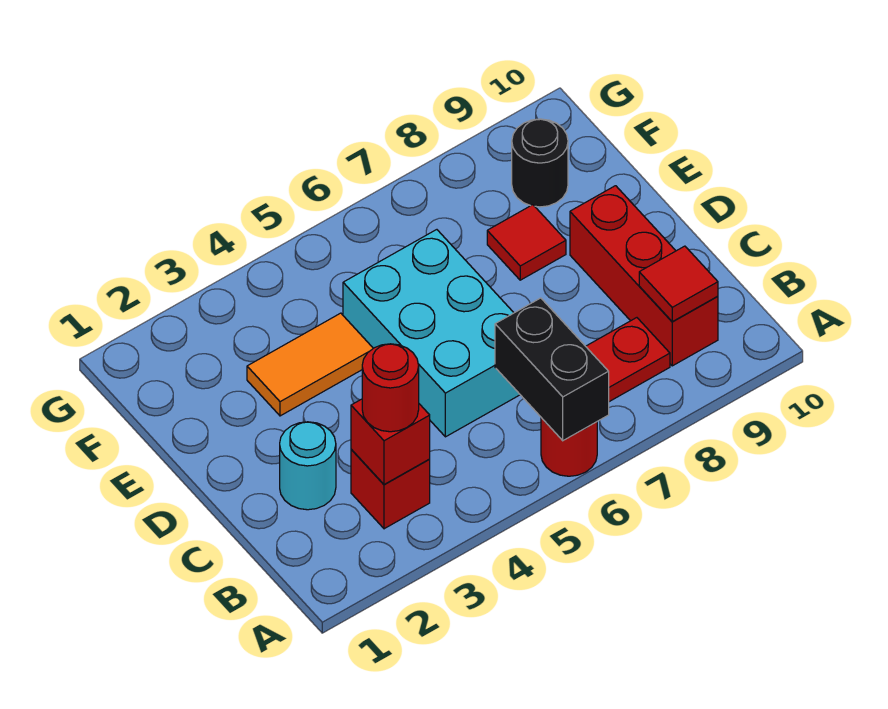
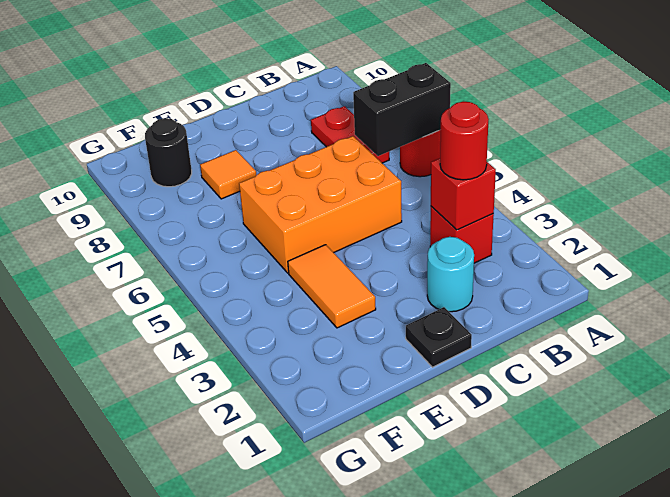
red brick B9:D9 level 1 -> none
red tile B9 level 2 -> none
cyan brick C5:E6 level 1 -> orange brick C5:E6 level 1
none -> black plate D1 level 1
red tile E8 level 1 -> orange tile E8 level 1

